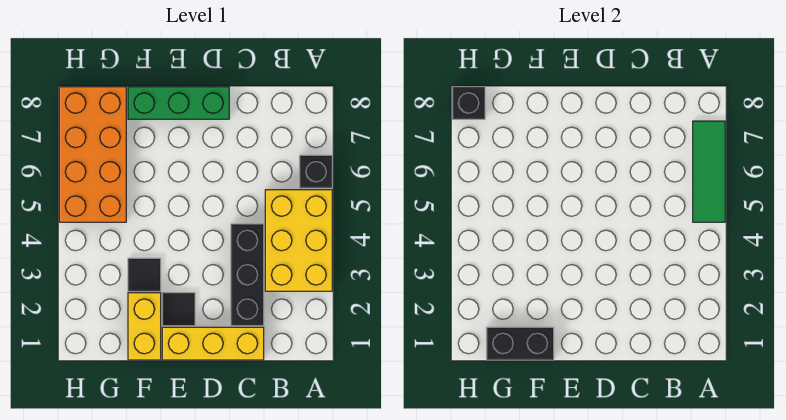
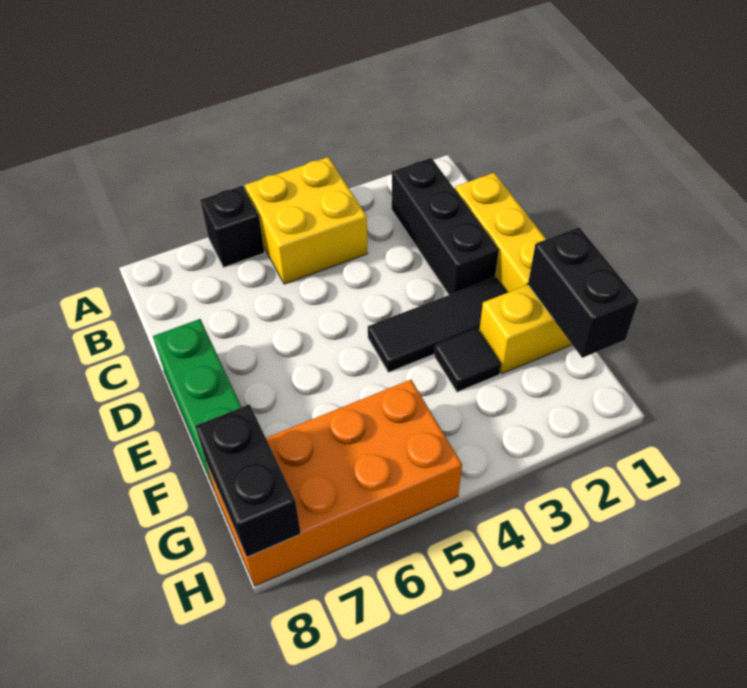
yellow brick A3:B5 level 1 -> yellow brick A4:B5 level 1
green tile A5:A7 level 2 -> none
black brick C2:C4 level 1 -> black brick B2:D2 level 1
black tile E2 level 1 -> black tile E2:E4 level 1
black brick H8 level 2 -> black brick G8:H8 level 2

